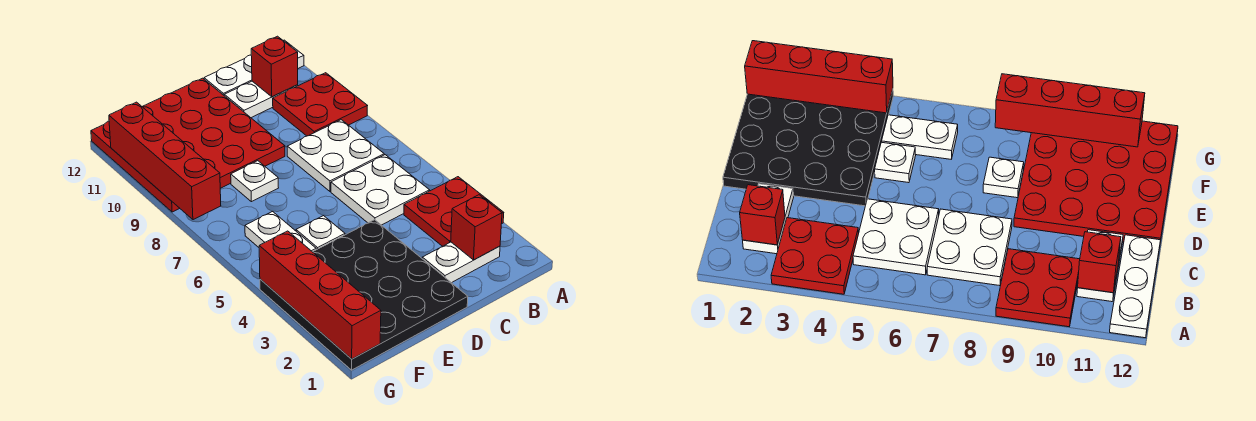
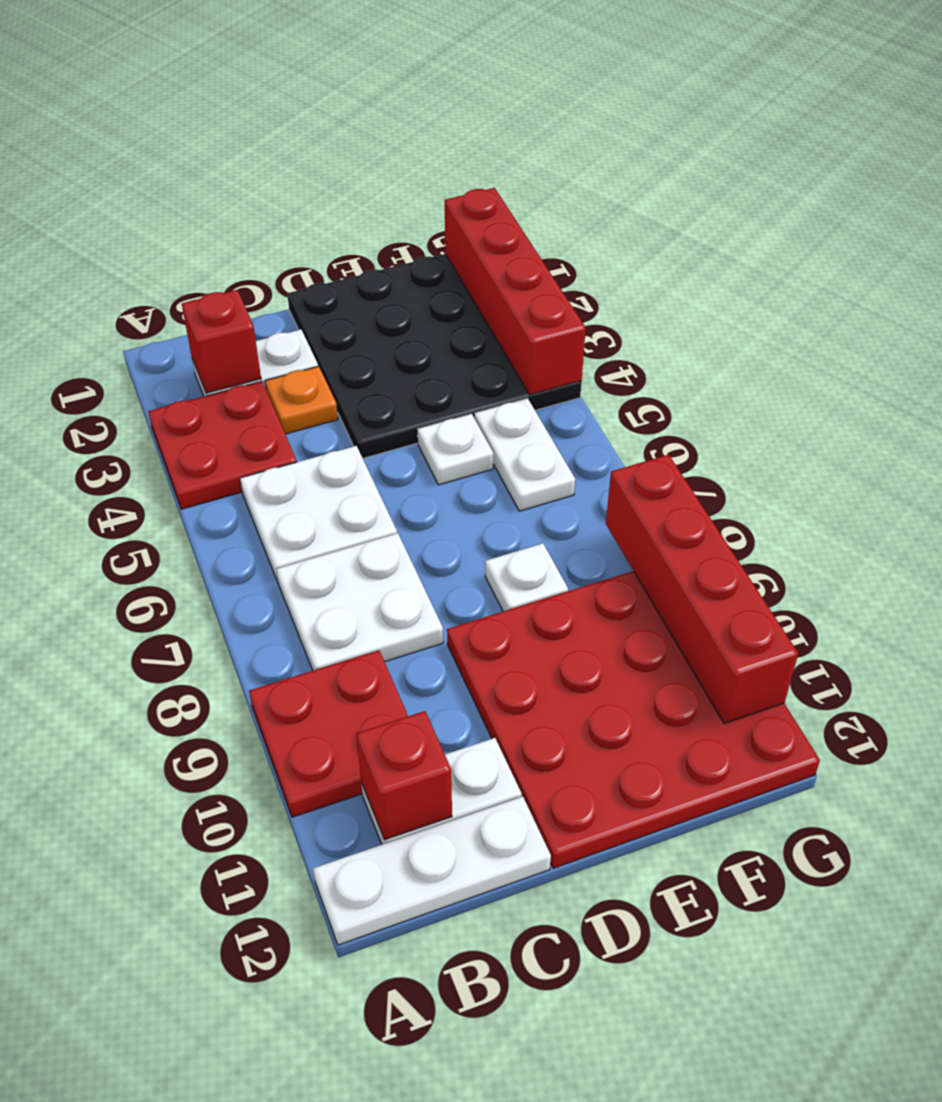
none -> orange plate C3 level 1

